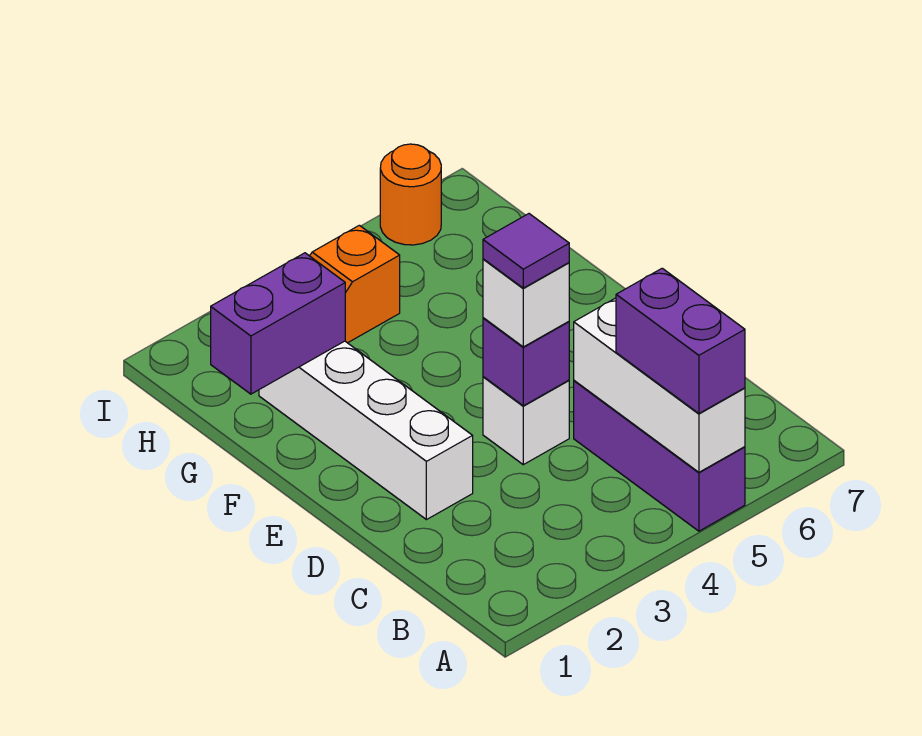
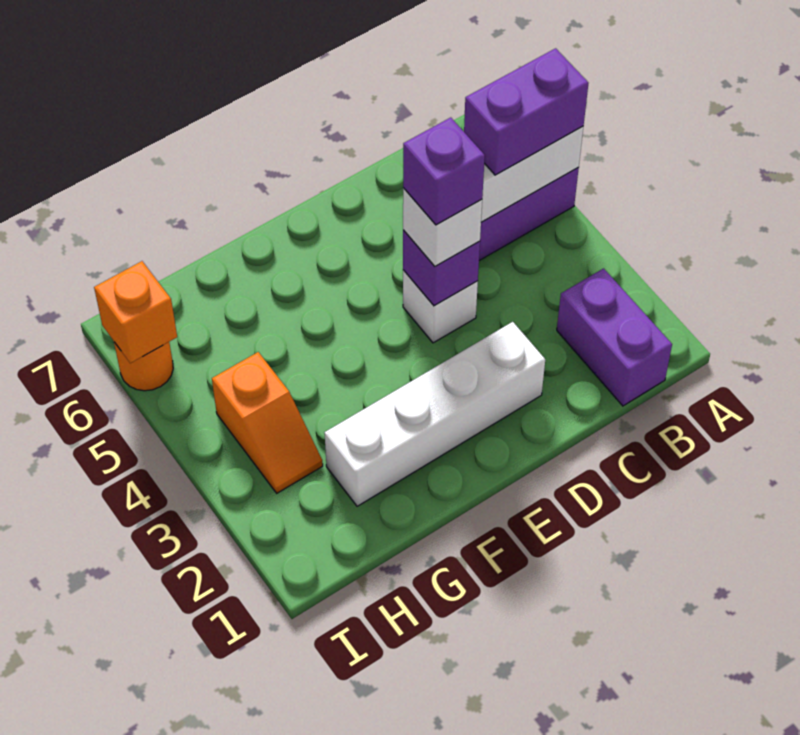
purple tile D4 level 4 -> purple brick D4 level 4
purple brick G1:G2 level 2 -> purple brick B1:B2 level 1
none -> orange brick I6 level 2

